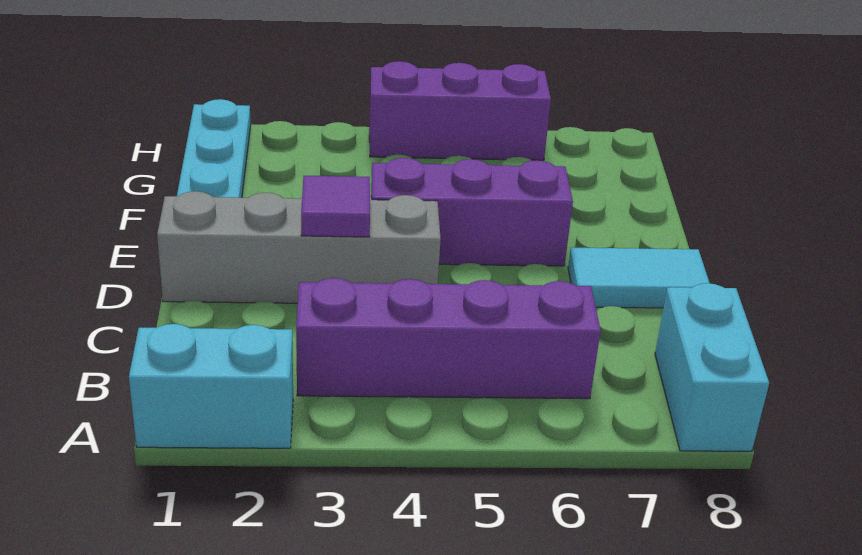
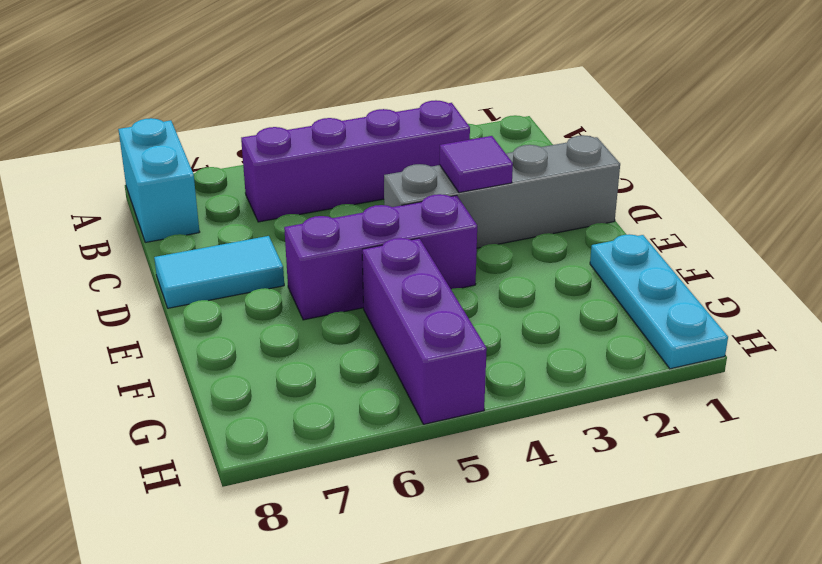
cyan brick A1:A2 level 1 -> none
purple brick H4:H6 level 1 -> purple brick F5:H5 level 1

